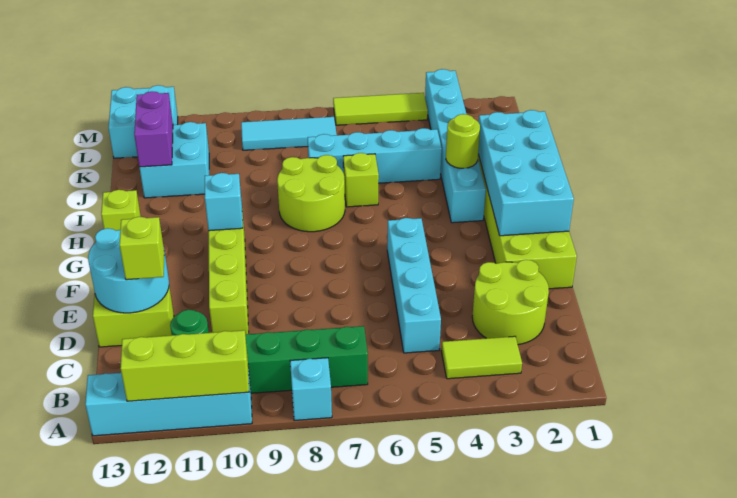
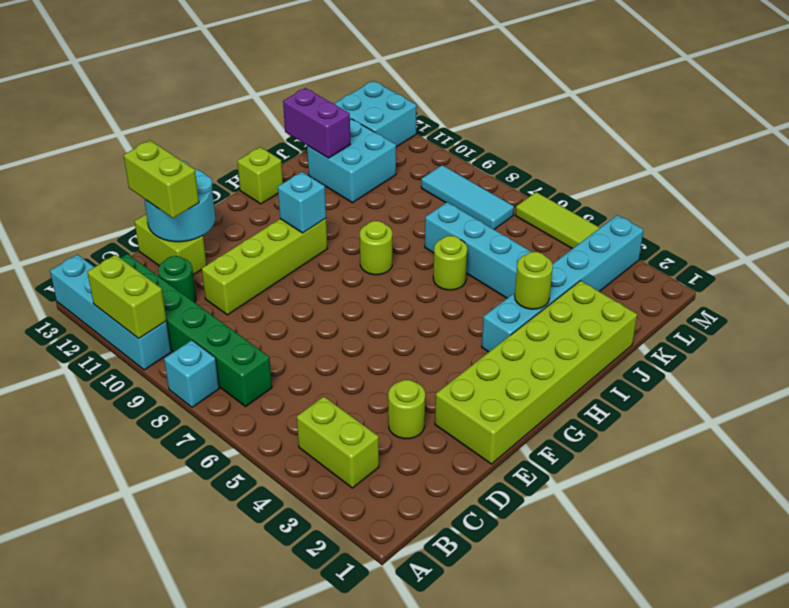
lime brick A10:A12 level 2 -> lime brick A10:A11 level 2
lime tile B3:B4 level 1 -> lime brick B3:B4 level 1
lime round brick C2:D3 level 1 -> lime round brick D3 level 1
cyan brick C5:F5 level 1 -> none
lime brick D12 level 3 -> lime brick D12:D13 level 3
cyan brick F1:I2 level 2 -> none
lime round brick H7:I8 level 1 -> lime round brick H8 level 1
lime brick I6 level 1 -> lime round brick I6 level 1
purple brick J12:K12 level 2 -> purple brick J12:J13 level 2

